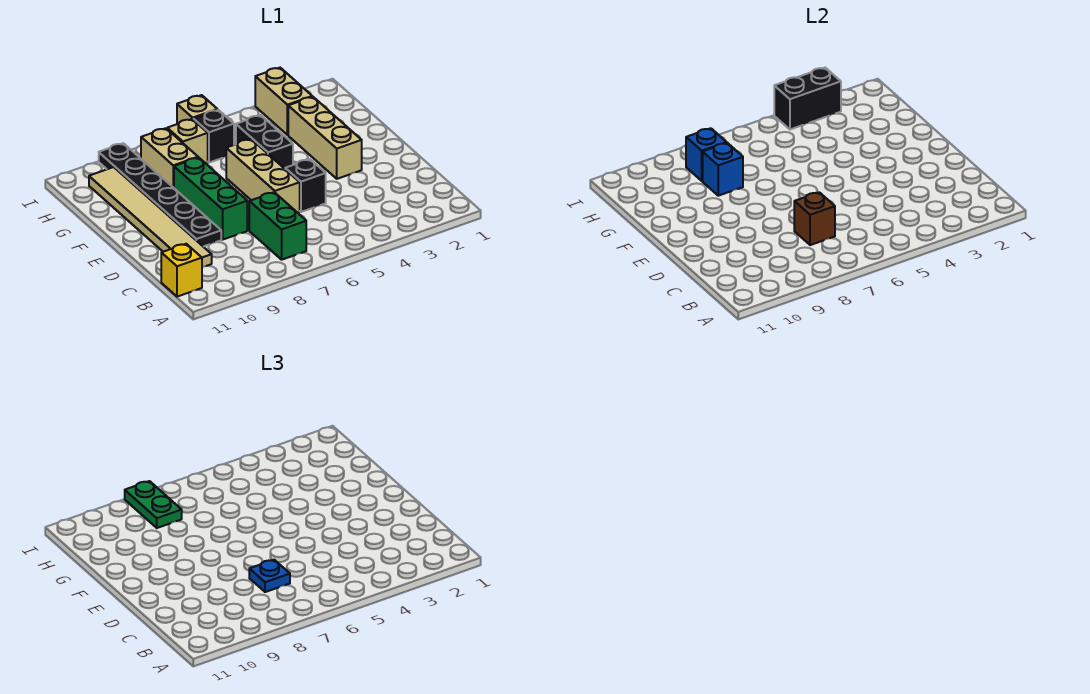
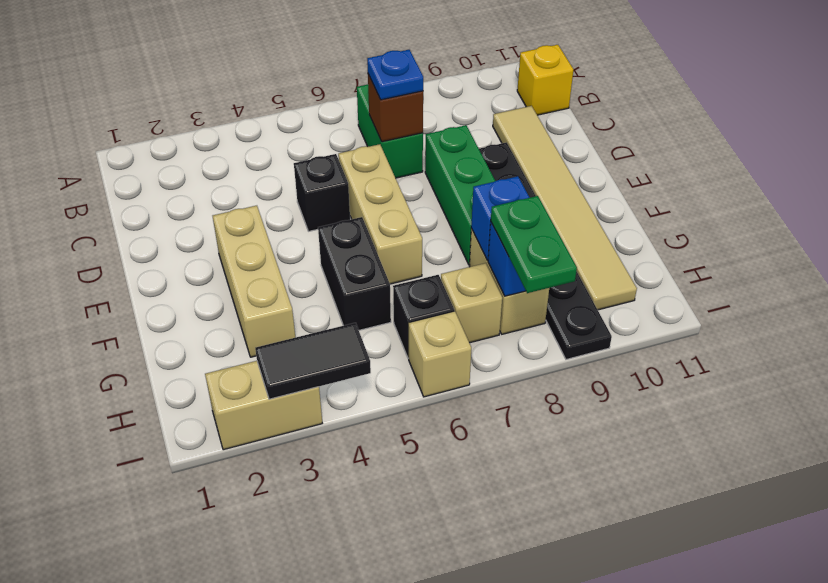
tan brick H3:I3 level 1 -> tan brick I2:I3 level 1
black brick I3:I4 level 2 -> black tile I3:I4 level 2

